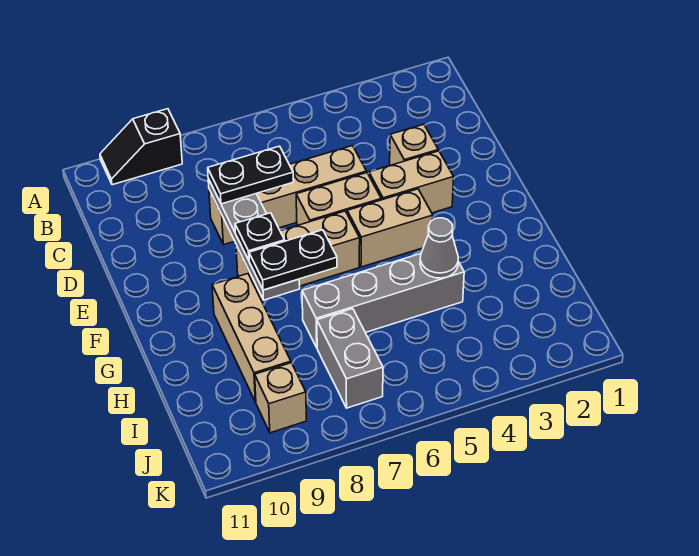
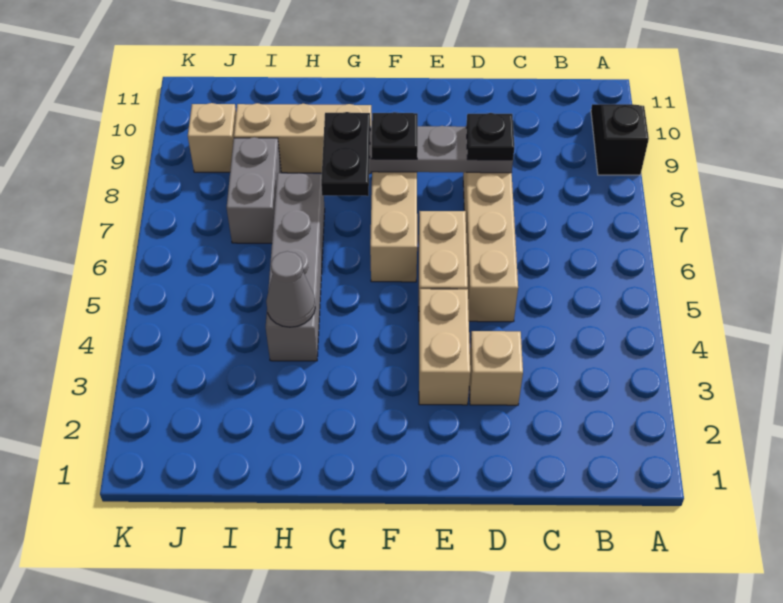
black plate D7:D8 level 3 -> black plate D8 level 3
tan brick F4:F5 level 1 -> none
grey brick I7:J7 level 1 -> grey brick I7:I8 level 1

